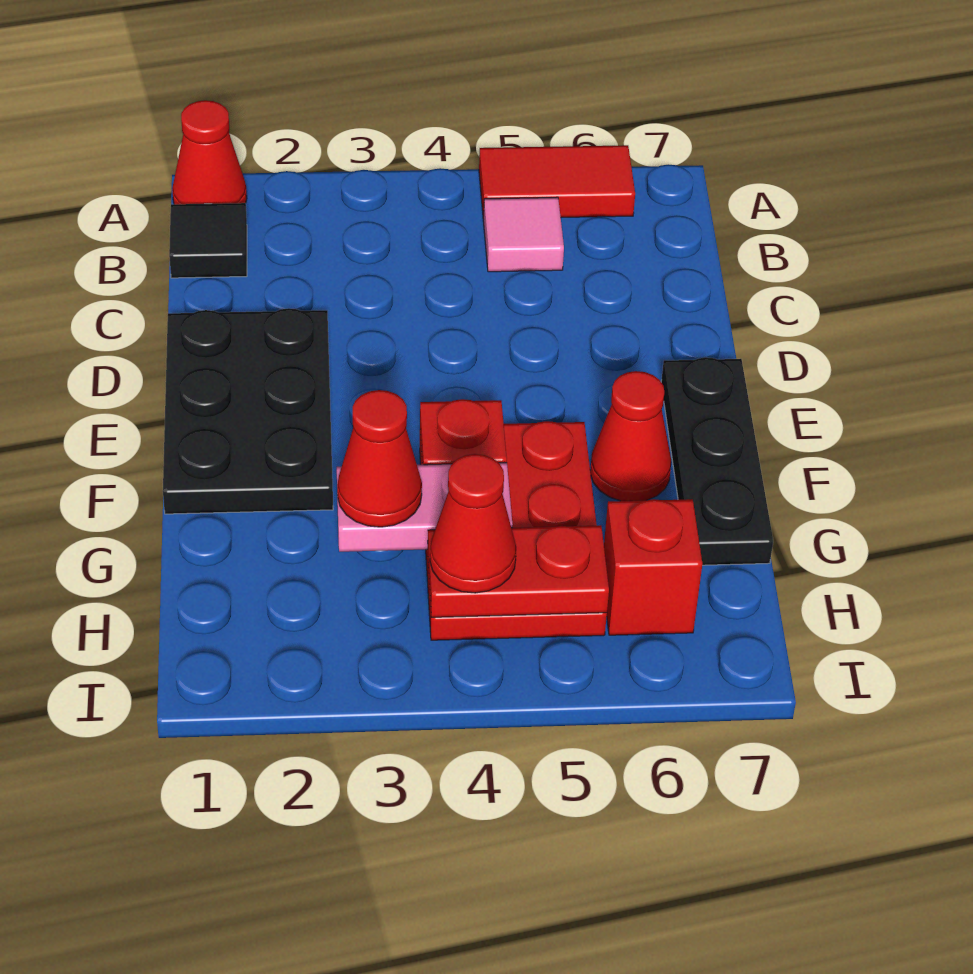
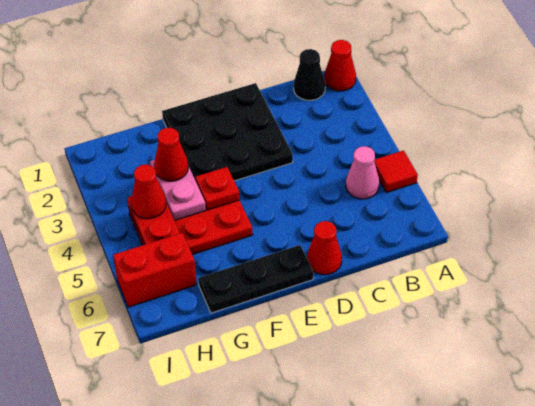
red tile A5:A6 level 1 -> red tile A5 level 1
black tile B1 level 1 -> black cone B1 level 1
pink tile B5 level 1 -> pink cone B5 level 1
black plate D1:F2 level 1 -> black plate D1:F3 level 1
red cone F6 level 1 -> red cone D7 level 1
red brick H6 level 1 -> red brick H6:I6 level 1

